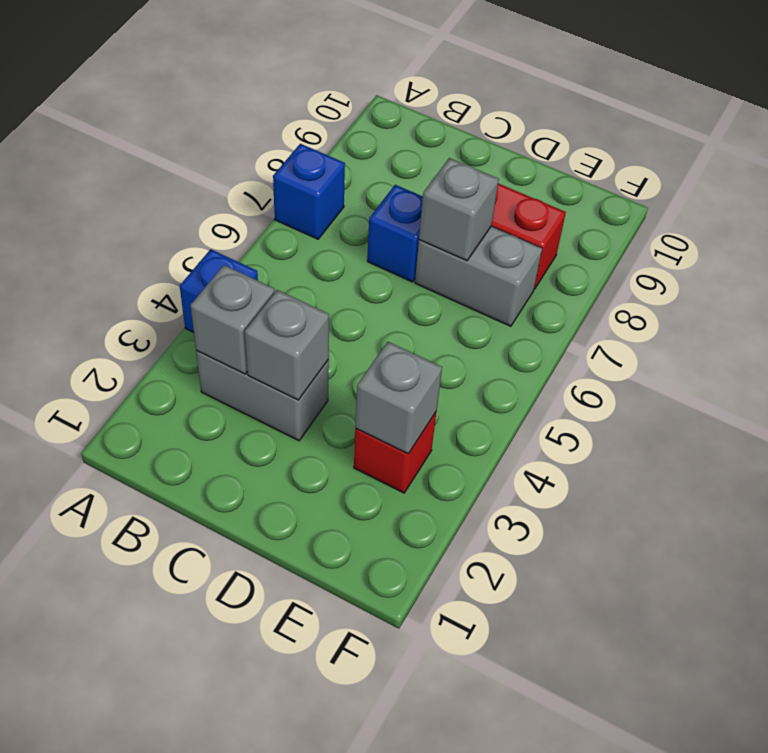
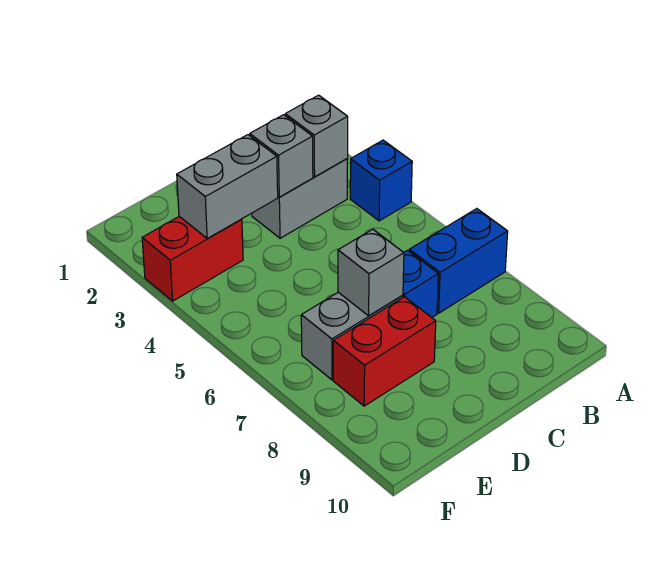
blue brick A7 level 1 -> blue brick A7:B7 level 1
red brick E3 level 1 -> red brick E3:F3 level 1
grey brick E3 level 2 -> grey brick D3:E3 level 2

